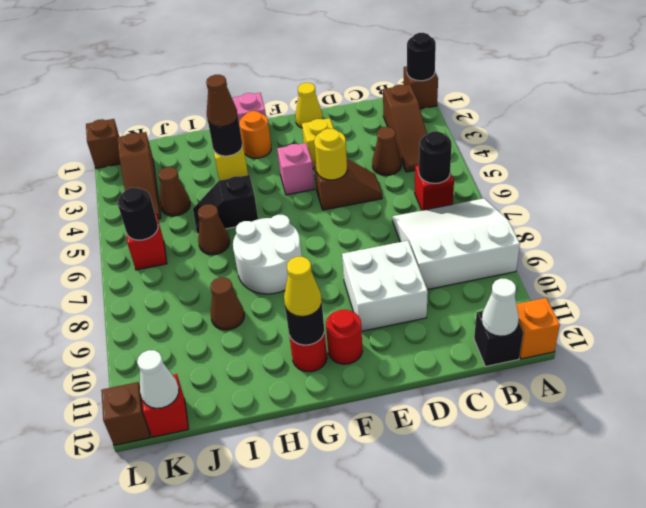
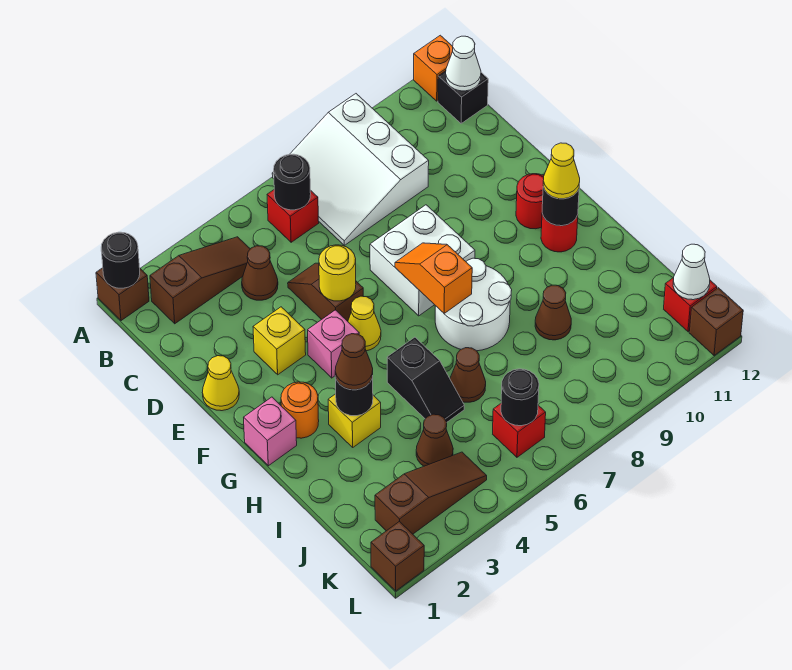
white brick D9:E10 level 1 -> white brick E7:F8 level 1
none -> yellow cone F5 level 1
none -> orange slope F7:G7 level 2 top G

